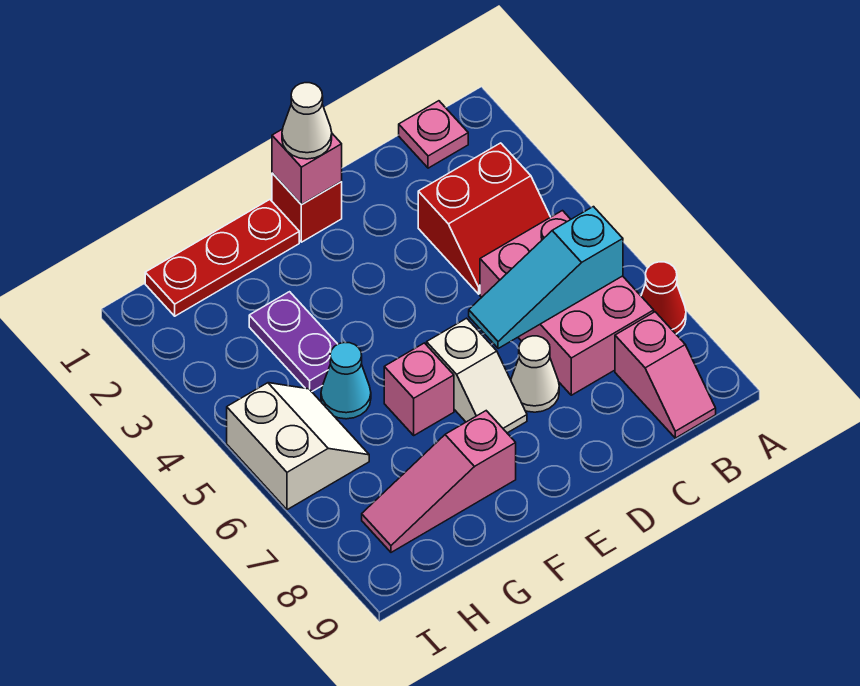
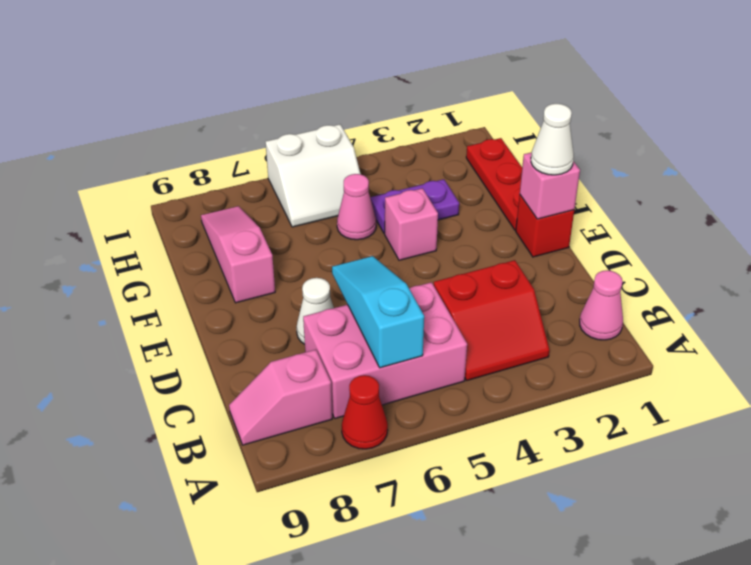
pink plate B1 level 1 -> pink cone B1 level 1
red slope B3:C4 level 1 top 3 -> red slope B3:C4 level 1 top C
white slope E6:E7 level 1 top 6 -> none
pink brick F6 level 1 -> pink brick F4 level 1
cyan cone G5 level 1 -> pink cone G5 level 1

